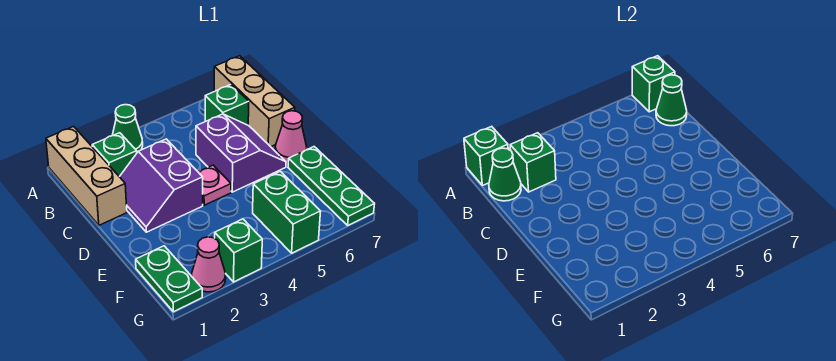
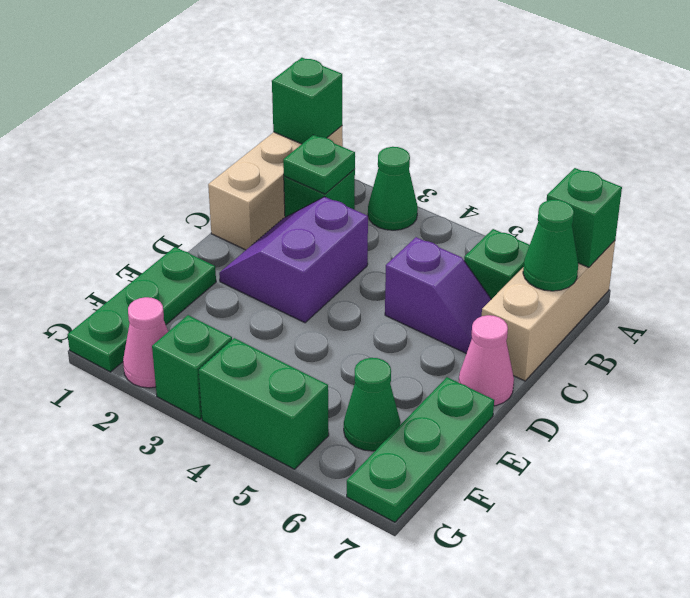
green cone B1 level 2 -> green cone F6 level 1
green brick B2 level 2 -> green plate B2 level 2
purple slope C5:D6 level 1 top 5 -> purple slope C5:C6 level 1 top 5
pink plate D4 level 1 -> none
green plate F1:G1 level 1 -> green plate E1:G1 level 1
green brick F5:G5 level 1 -> green brick G4:G5 level 1

